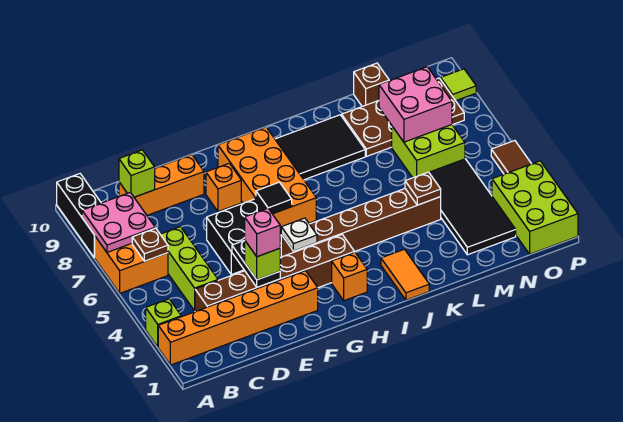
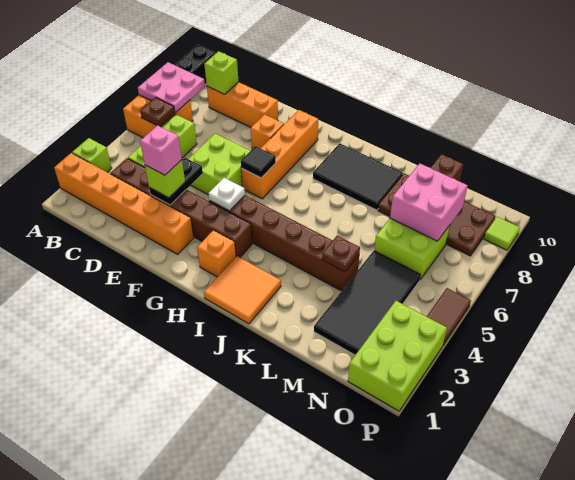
black brick E5:F6 level 1 -> lime brick E5:F6 level 1
orange brick G6:H9 level 1 -> orange brick G6:G9 level 1
orange tile J1:J2 level 1 -> orange tile I1:J2 level 1

